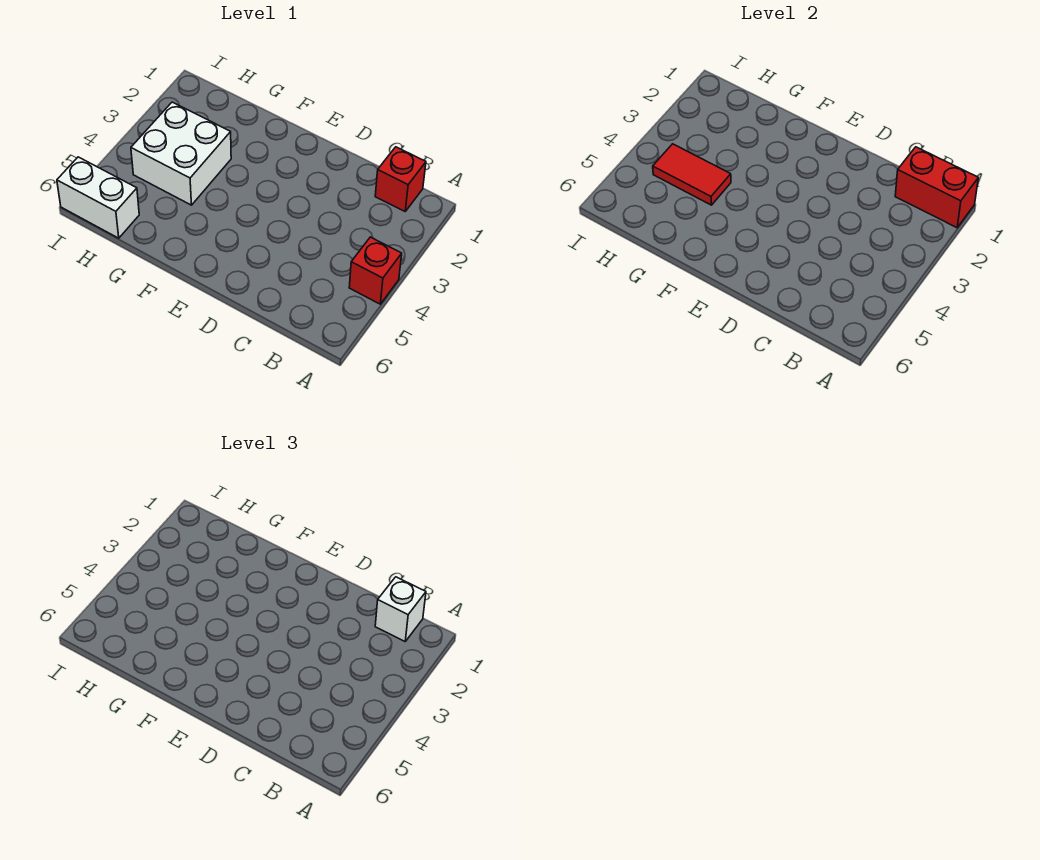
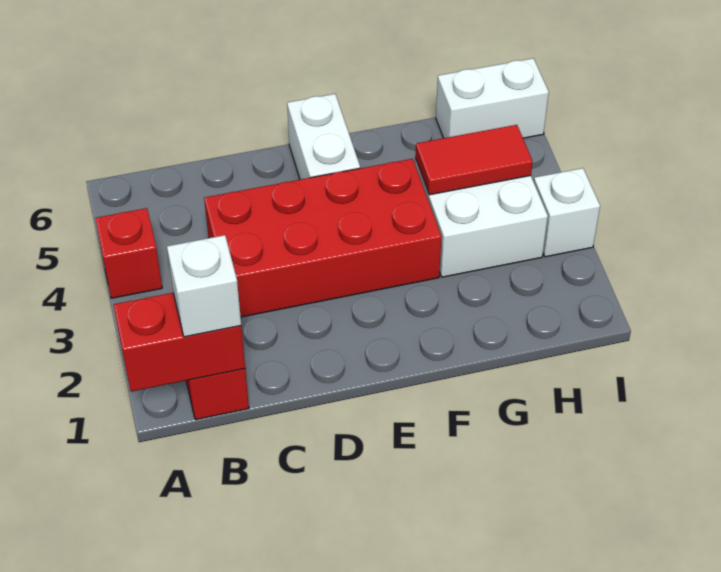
none -> red brick C3:F4 level 1
none -> white brick E5:E6 level 1
none -> white brick I3 level 1

